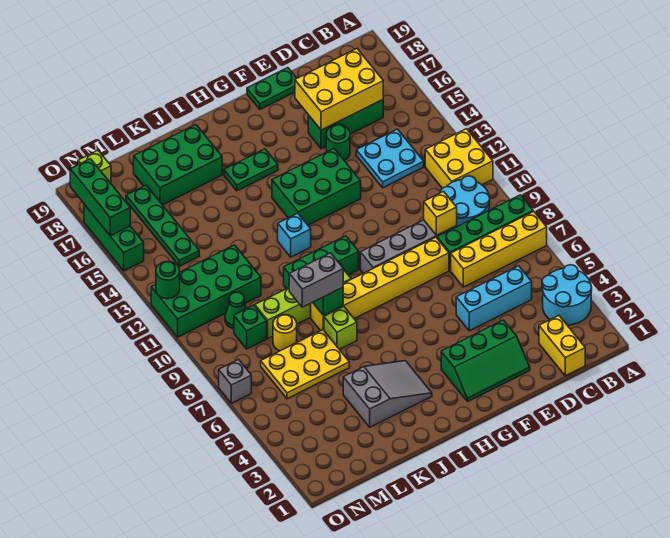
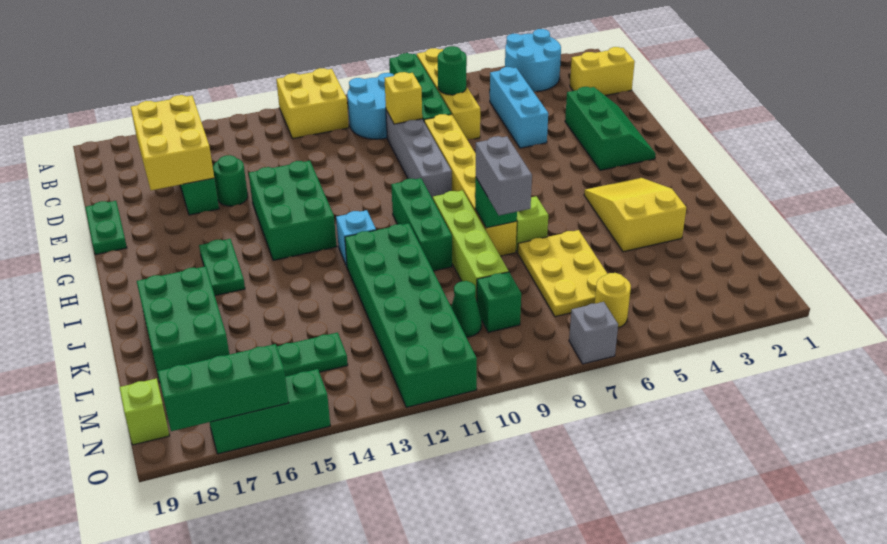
cyan plate C13:D14 level 1 -> none
grey slope I3:K4 level 1 top K -> yellow slope I3:K4 level 1 top K
yellow round brick L8 level 1 -> yellow round brick N6 level 1
green brick L11:O12 level 1 -> green brick J11:O12 level 1
green round brick O12 level 2 -> green round brick C7 level 2

